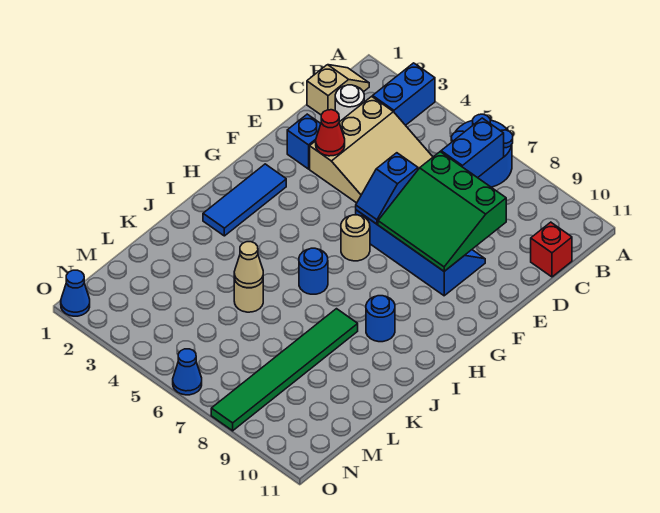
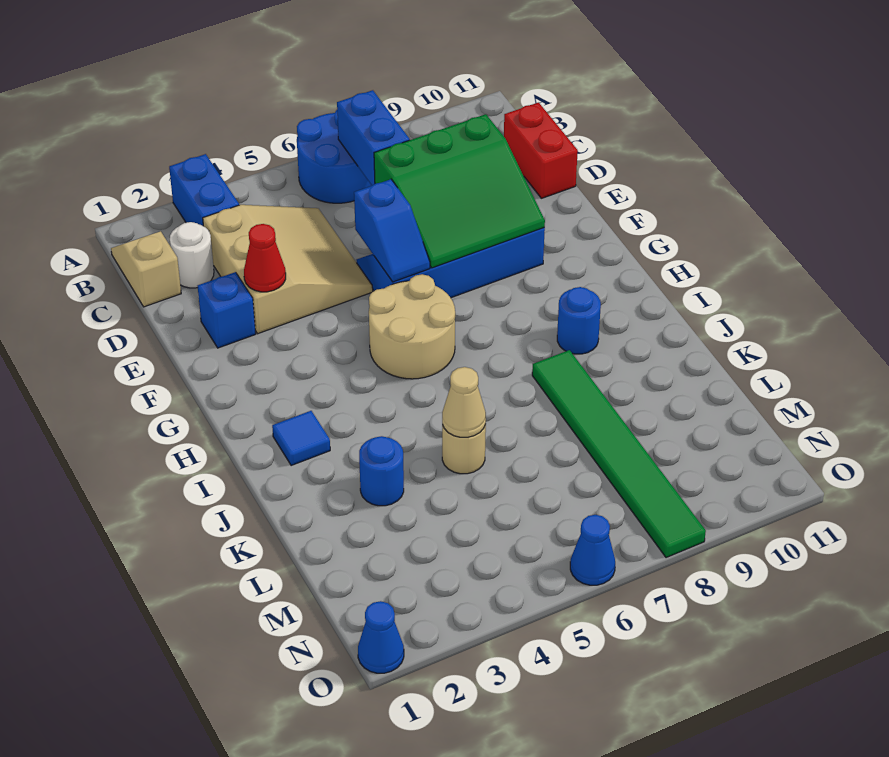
red brick C11 level 1 -> red brick C11:D11 level 1
blue tile G2:I2 level 1 -> blue tile I2 level 1
tan round brick G6 level 1 -> tan round brick G5:H6 level 1
blue round brick I6 level 1 -> blue round brick K3 level 1

